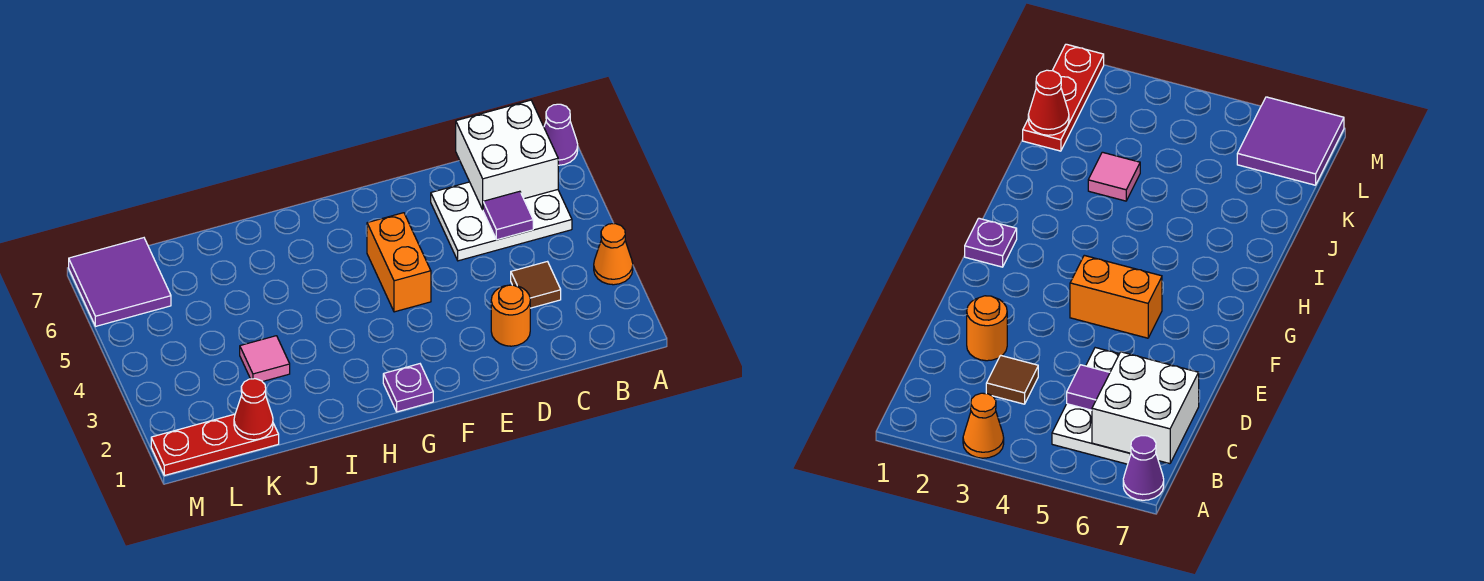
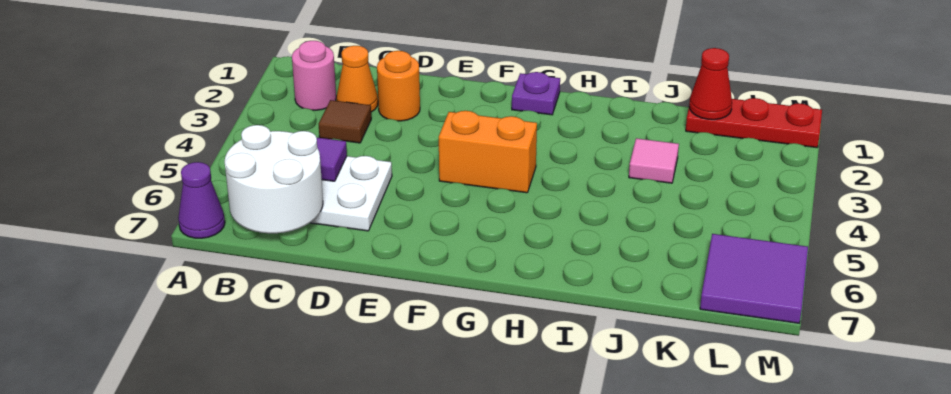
orange cone A3 level 1 -> orange cone C2 level 1
none -> pink round brick B2 level 1
white brick B6:C7 level 2 -> white round brick B6:C7 level 2
orange brick F4:F5 level 1 -> orange brick F4:G4 level 1

